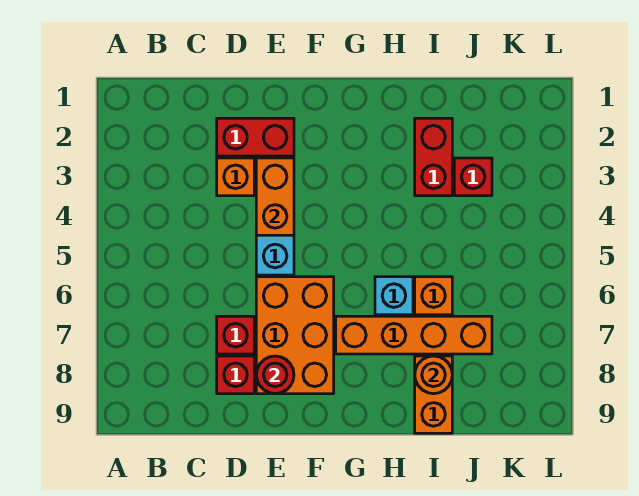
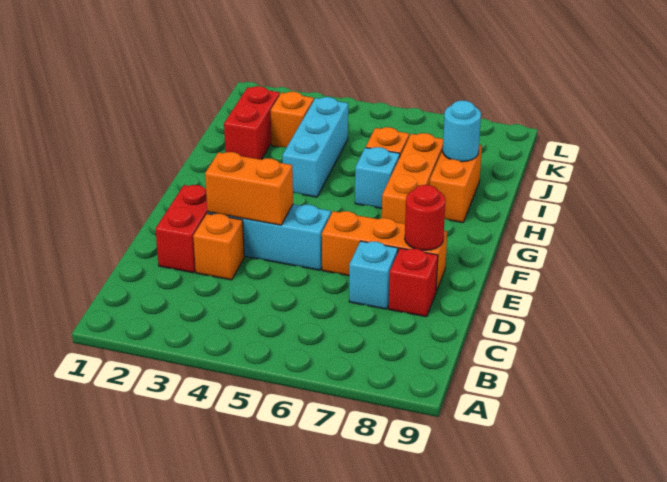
red brick D7 level 1 -> cyan brick D7 level 1
orange brick E6:F8 level 1 -> orange brick E6:E8 level 1
orange brick G7:J7 level 1 -> orange brick G7:I7 level 1
none -> cyan brick H4:J4 level 1
red brick I2:I3 level 1 -> red brick I2:J2 level 1
orange brick I8:I9 level 1 -> orange brick H8:I8 level 1
orange round brick I8 level 2 -> cyan round brick I8 level 2
red brick J3 level 1 -> orange brick J3 level 1

